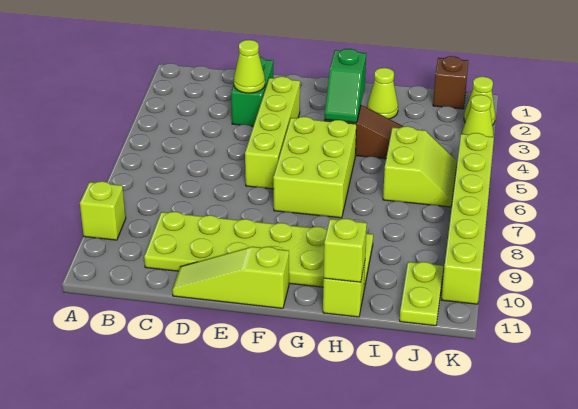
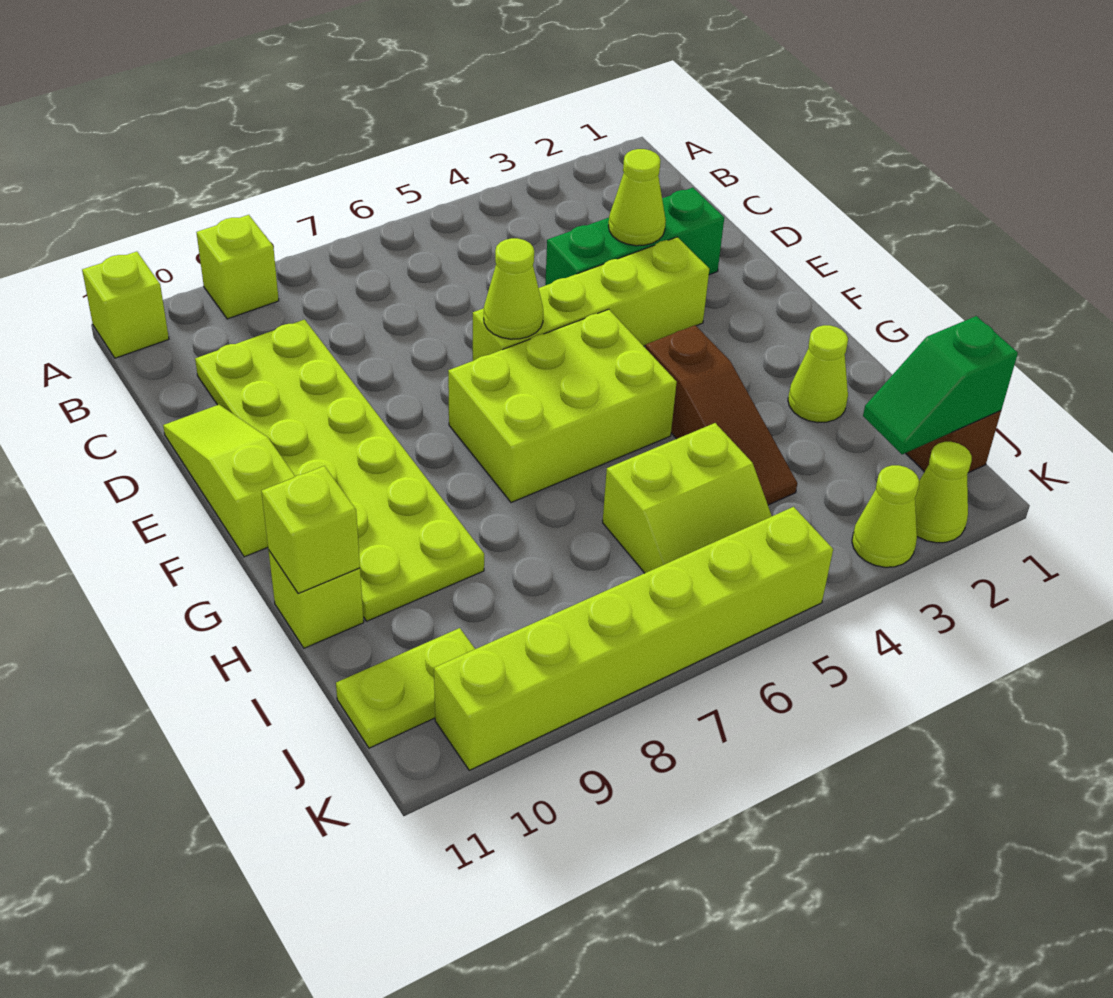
none -> lime brick A11 level 1
green brick D2:D3 level 1 -> green brick D2:D4 level 1
none -> lime cone E6 level 2
green slope G3:G4 level 2 top 3 -> green slope J1:J2 level 2 top 1

